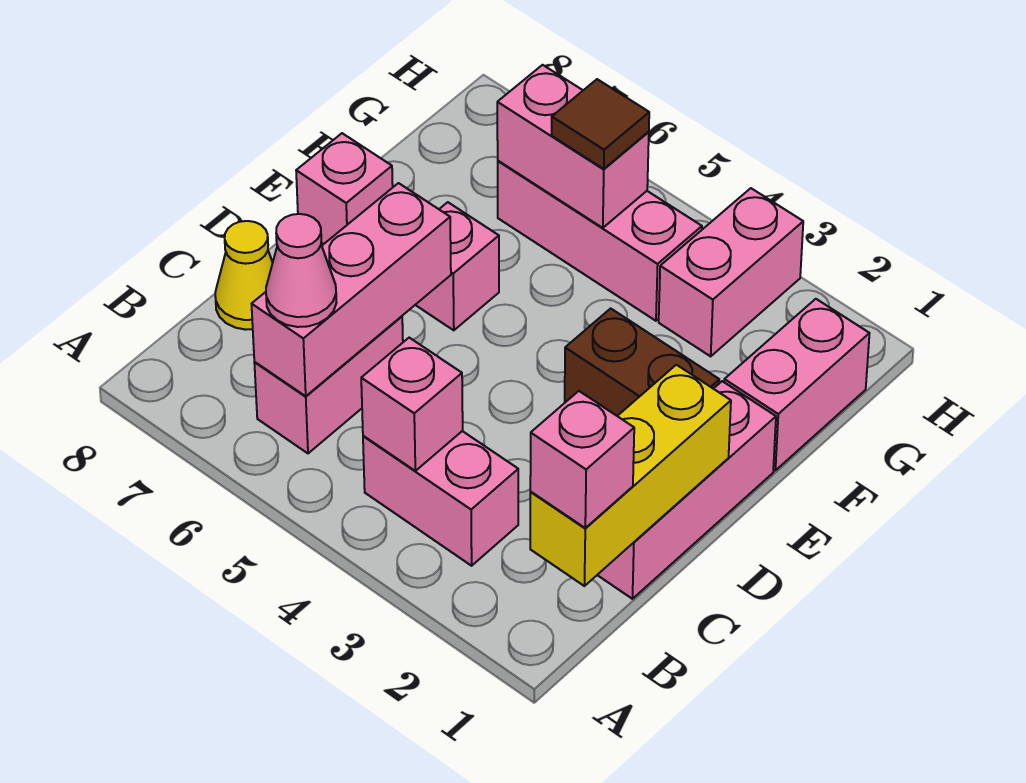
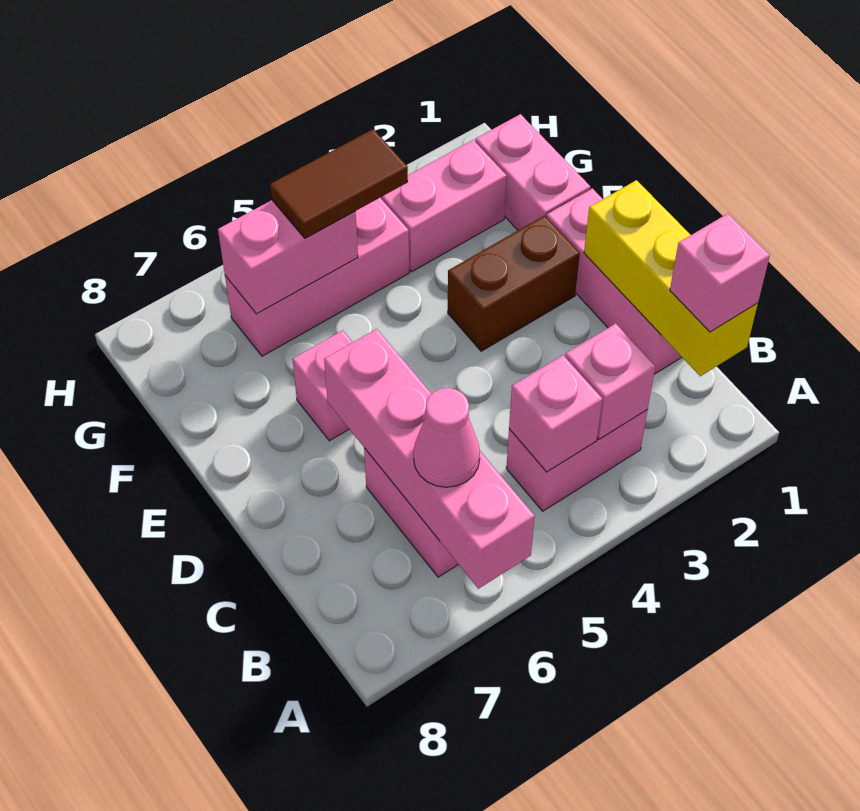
pink brick B6:D6 level 2 -> pink brick A6:D6 level 2
yellow cone C8 level 1 -> none
pink brick E8 level 1 -> pink brick B3 level 2
pink brick G3:H3 level 1 -> pink brick G2:G3 level 1
brown tile G5 level 3 -> brown tile G4:G5 level 3

